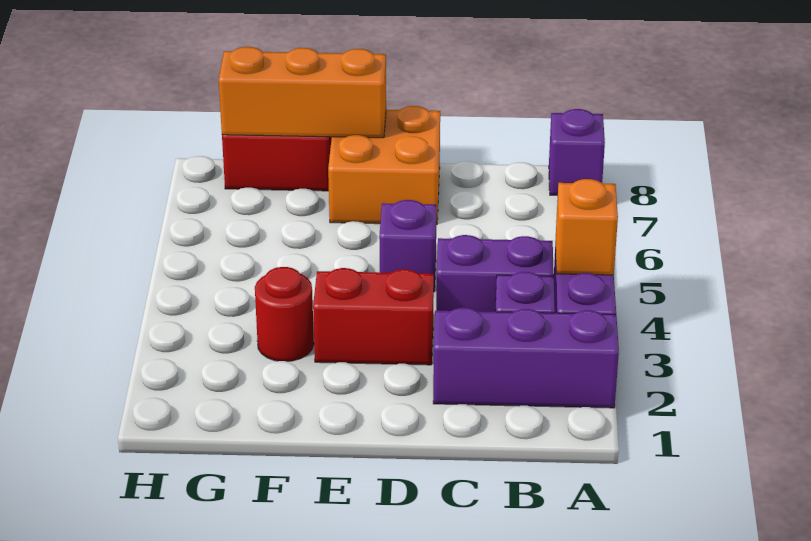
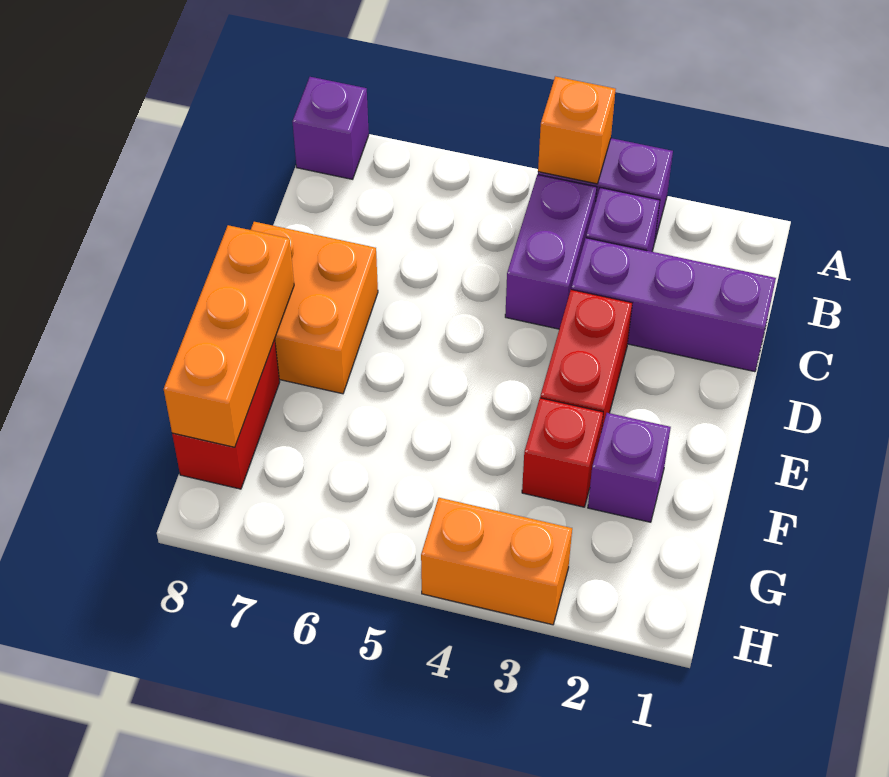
purple brick A2:C2 level 1 -> purple brick C1:C3 level 1
purple brick D5 level 1 -> purple brick F2 level 1
red round brick F3 level 1 -> red brick F3 level 1
none -> orange brick H3:H4 level 1

